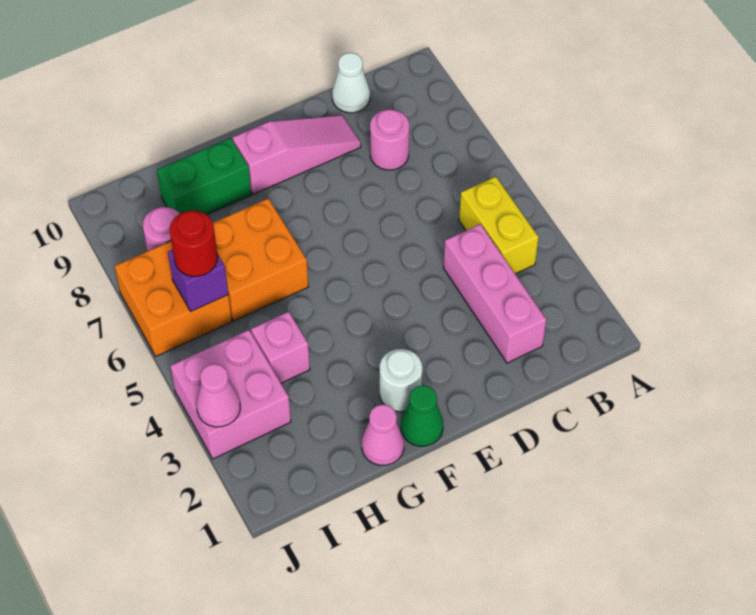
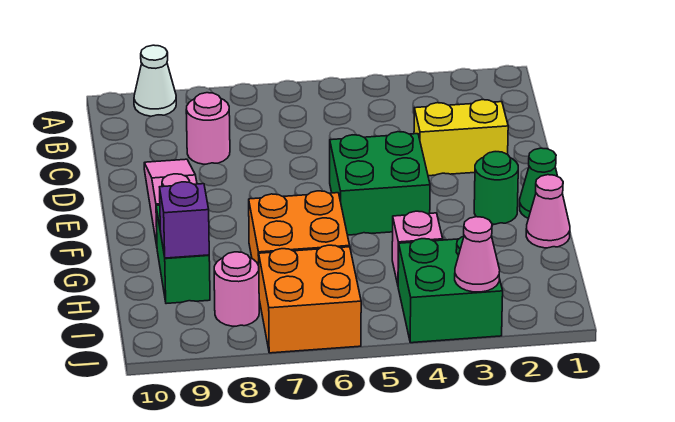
yellow brick B4:B5 level 1 -> yellow brick D2:D3 level 1
pink brick C2:C4 level 1 -> none
white cone C10 level 1 -> white cone A9 level 1
none -> green brick E4:F5 level 1
white round brick F2 level 1 -> green round brick F2 level 1
pink brick I3:J4 level 1 -> green brick I3:J4 level 1
purple brick I6 level 2 -> purple brick H9 level 2
red round brick I6 level 3 -> none

